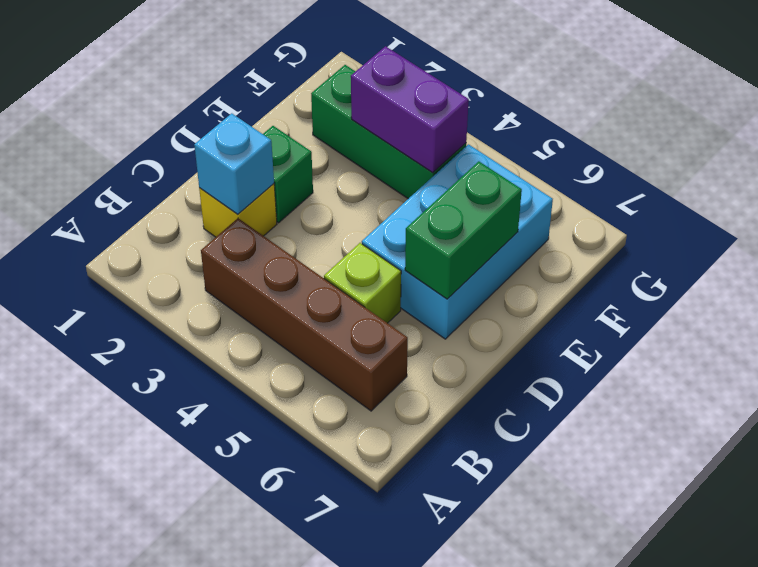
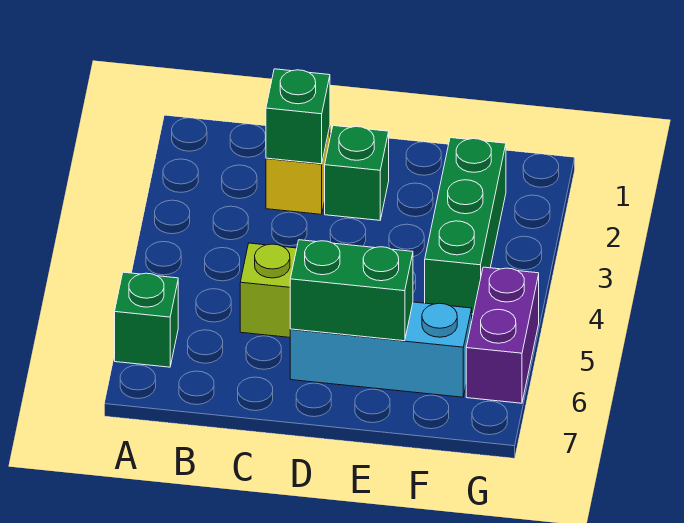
none -> green brick A6 level 1
brown brick B3:B6 level 1 -> none
cyan brick C2 level 2 -> green brick C2 level 2
cyan brick D5:F6 level 1 -> cyan brick D6:F6 level 1
purple brick F3:F4 level 2 -> purple brick G5:G6 level 1

